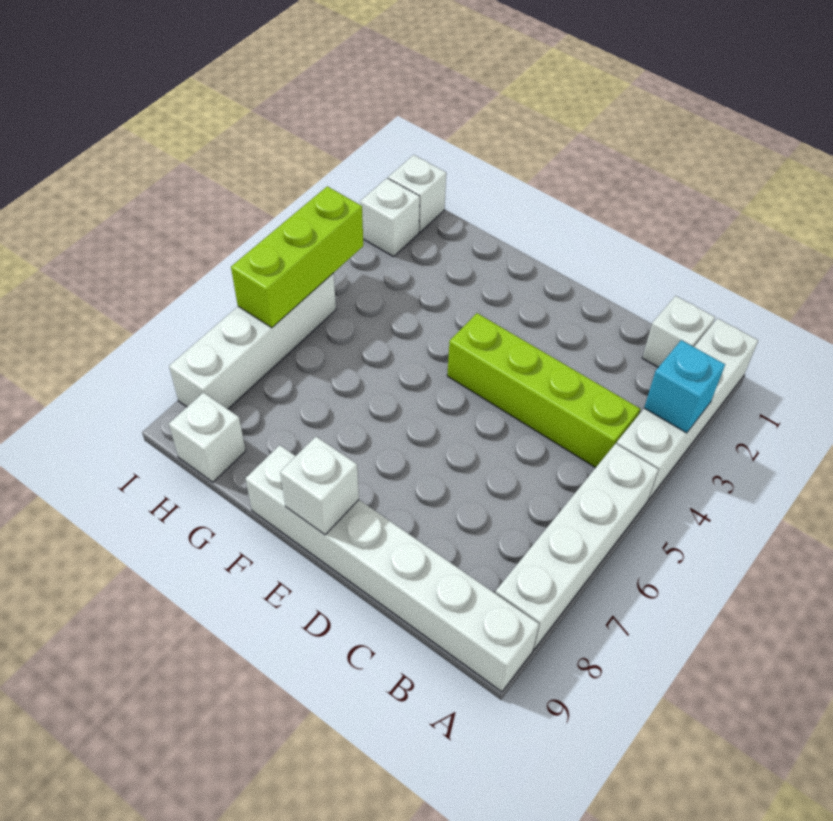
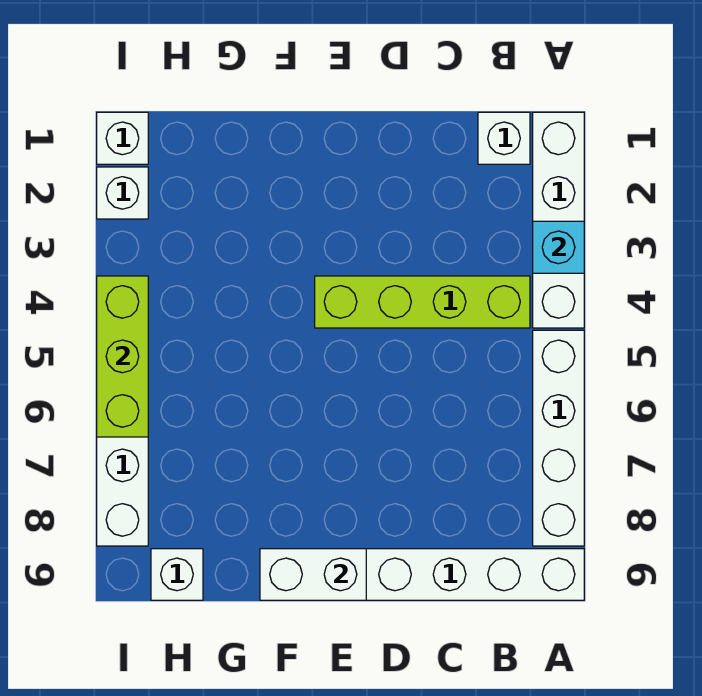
white brick E9 level 2 -> white brick E9:F9 level 2

